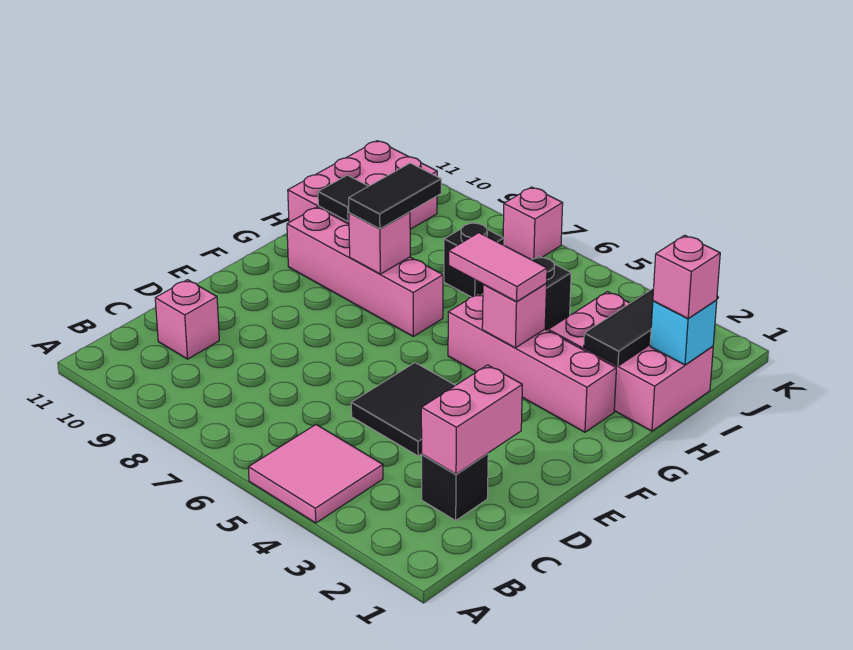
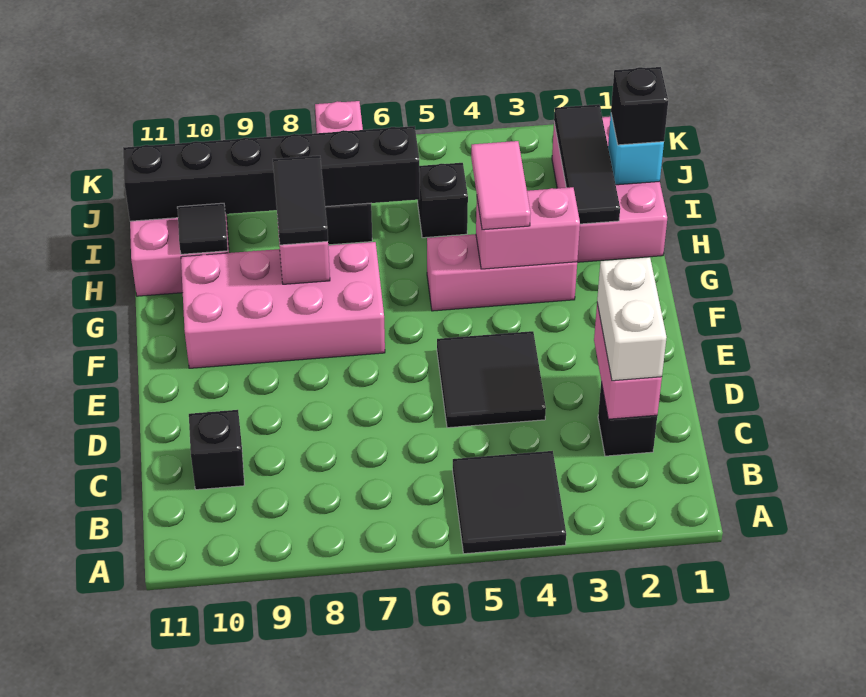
pink tile A4:B5 level 1 -> black tile A4:B5 level 1
none -> white brick C2:D2 level 3
pink brick C10 level 1 -> black brick C10 level 1
pink brick G2:G5 level 1 -> pink brick G3:G5 level 1
pink brick G4 level 2 -> pink brick G3:G4 level 2
pink tile G4:G5 level 3 -> pink tile G4:H4 level 3
pink brick G7:G10 level 1 -> pink brick F7:G10 level 1
pink brick H1:I3 level 1 -> pink brick H1:J2 level 1
pink brick I1 level 3 -> black brick I1 level 3
none -> black brick I6:I11 level 2

